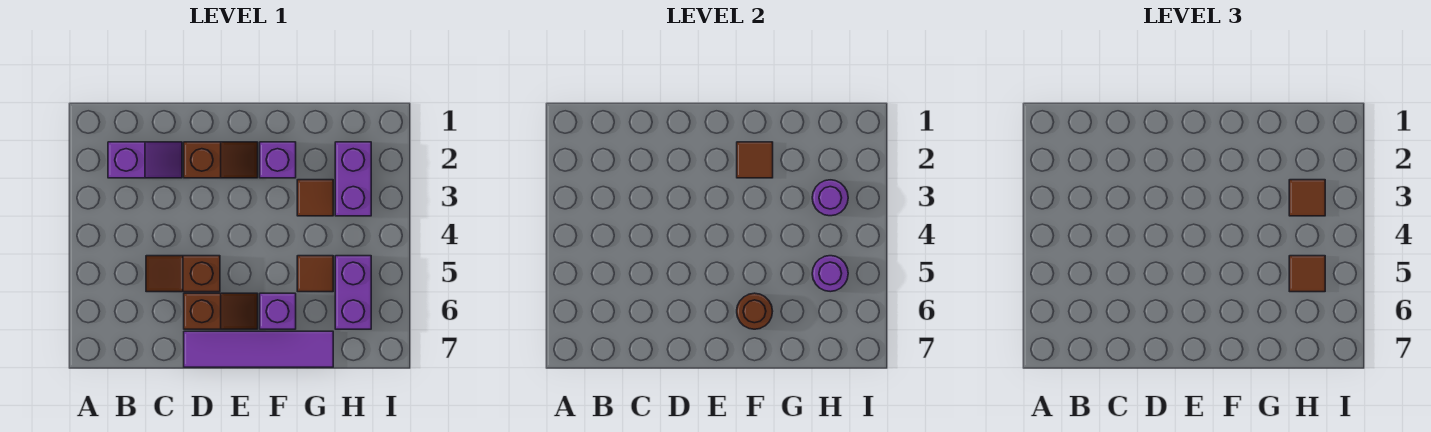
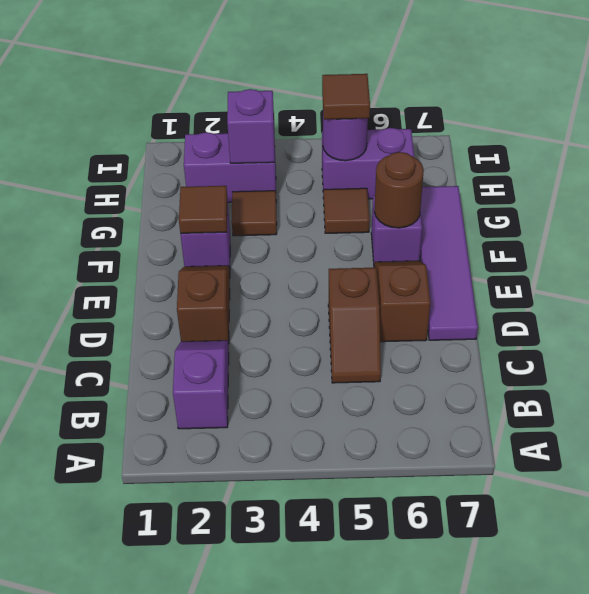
purple round brick H3 level 2 -> purple brick H3 level 2
brown tile H3 level 3 -> none

